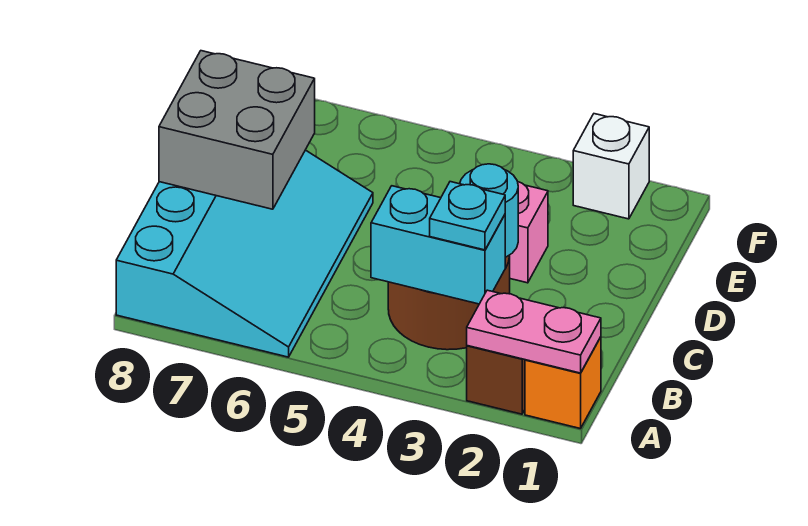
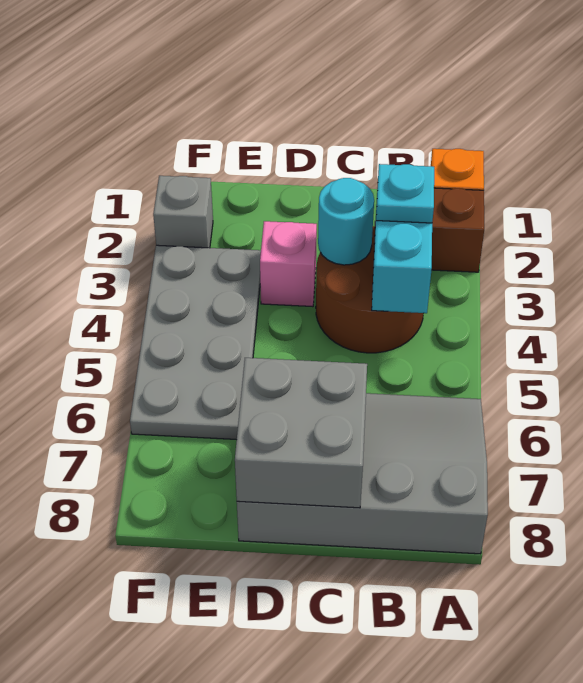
pink plate A1:A2 level 2 -> none
cyan slope A6:D8 level 1 top 8 -> grey slope A6:D8 level 1 top 8
none -> grey plate E3:F6 level 1
white brick F2 level 1 -> grey brick F2 level 1

